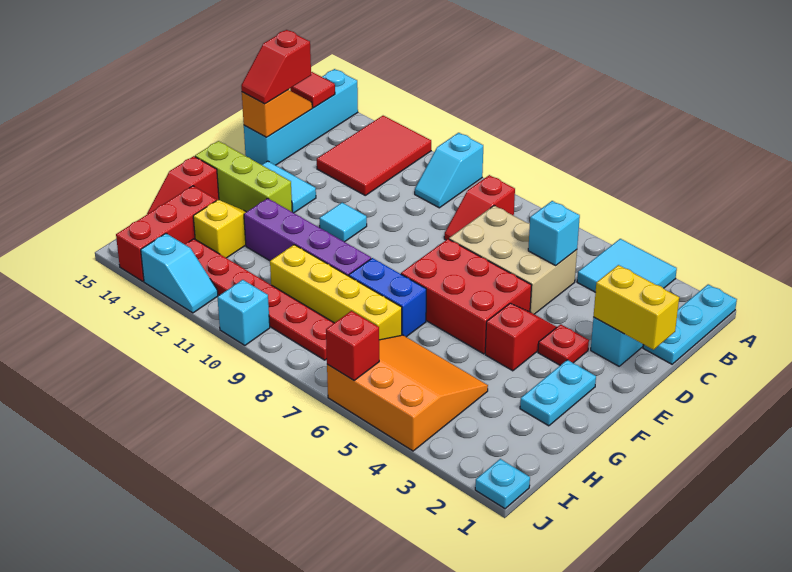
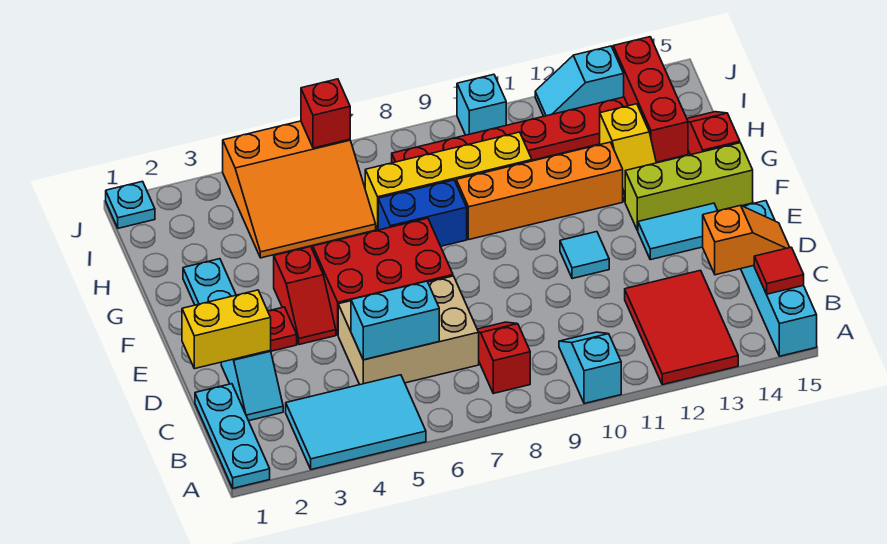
cyan tile A3:B4 level 1 -> cyan tile A3:B5 level 1
cyan brick C5 level 2 -> cyan brick C5:C6 level 2
orange slope C15:D15 level 2 top D -> orange slope C14:C15 level 2 top 14
red slope C15:D15 level 3 top C -> none
purple brick G9:G12 level 1 -> orange brick G9:G12 level 1

